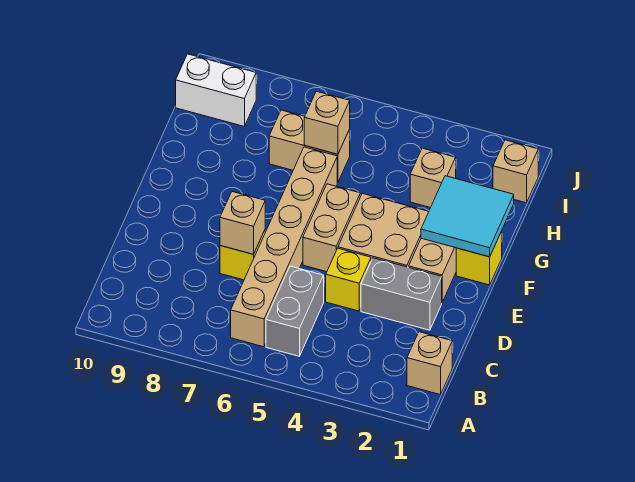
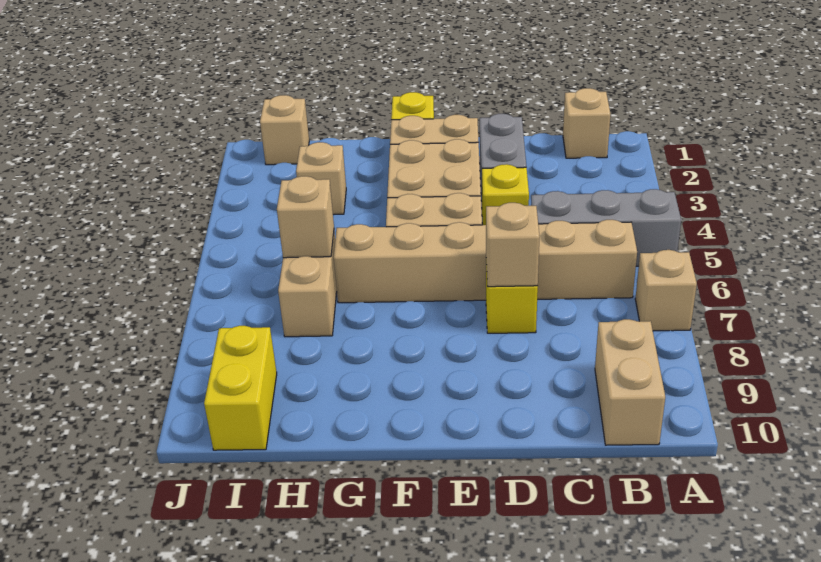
none -> tan brick A7 level 1
grey brick B5:C5 level 1 -> grey brick A5:C5 level 1
none -> tan brick B9:B10 level 1
cyan tile F1:G2 level 2 -> none
white brick I9:I10 level 1 -> yellow brick I9:I10 level 1

